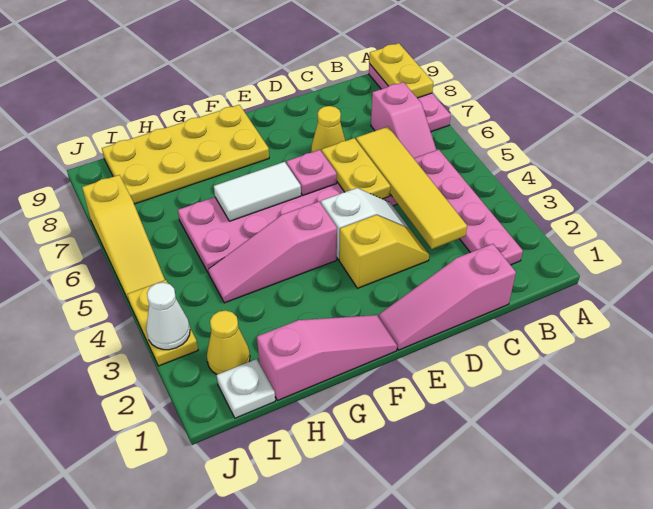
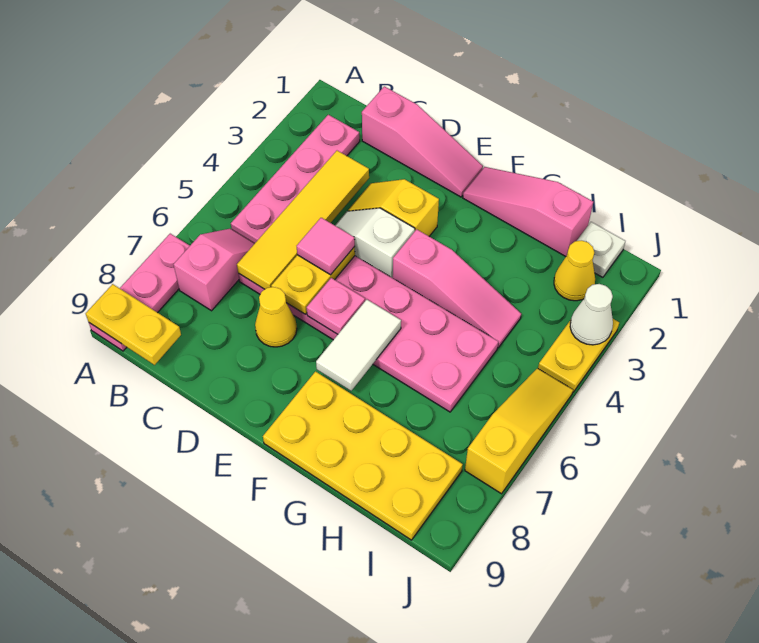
yellow plate A8:A9 level 2 -> yellow plate A9:B9 level 2
none -> pink tile D5 level 3
white tile F6:G6 level 2 -> white tile F6:F7 level 2

